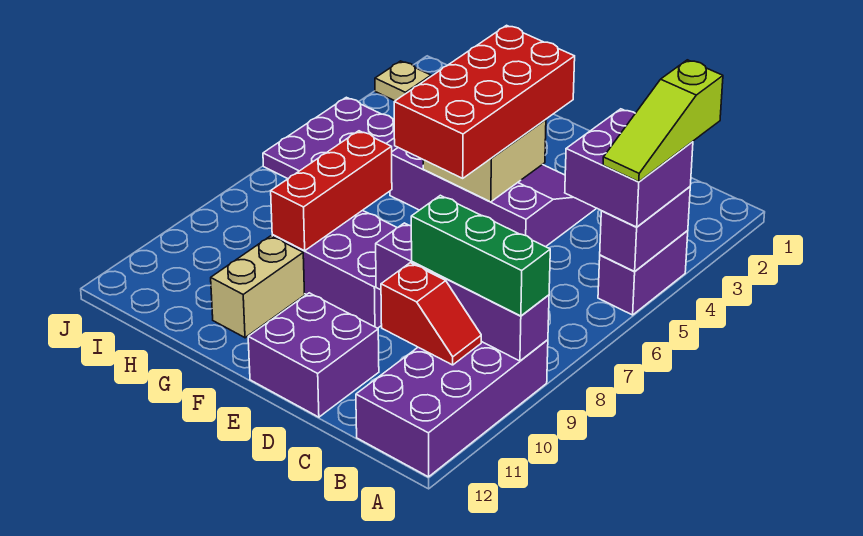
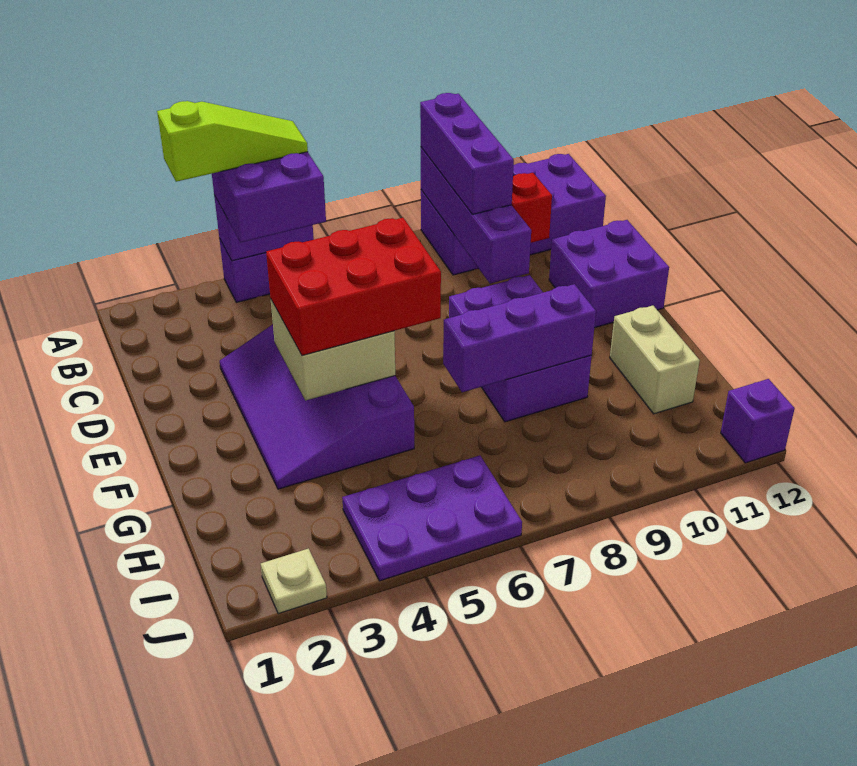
green brick A9:C9 level 3 -> purple brick A9:C9 level 3
red brick E3:F6 level 3 -> red brick E4:F6 level 3
red brick G7:G9 level 2 -> purple brick G7:G9 level 2
tan brick G10:G11 level 1 -> tan brick G11:H11 level 1
none -> purple brick J12 level 1

